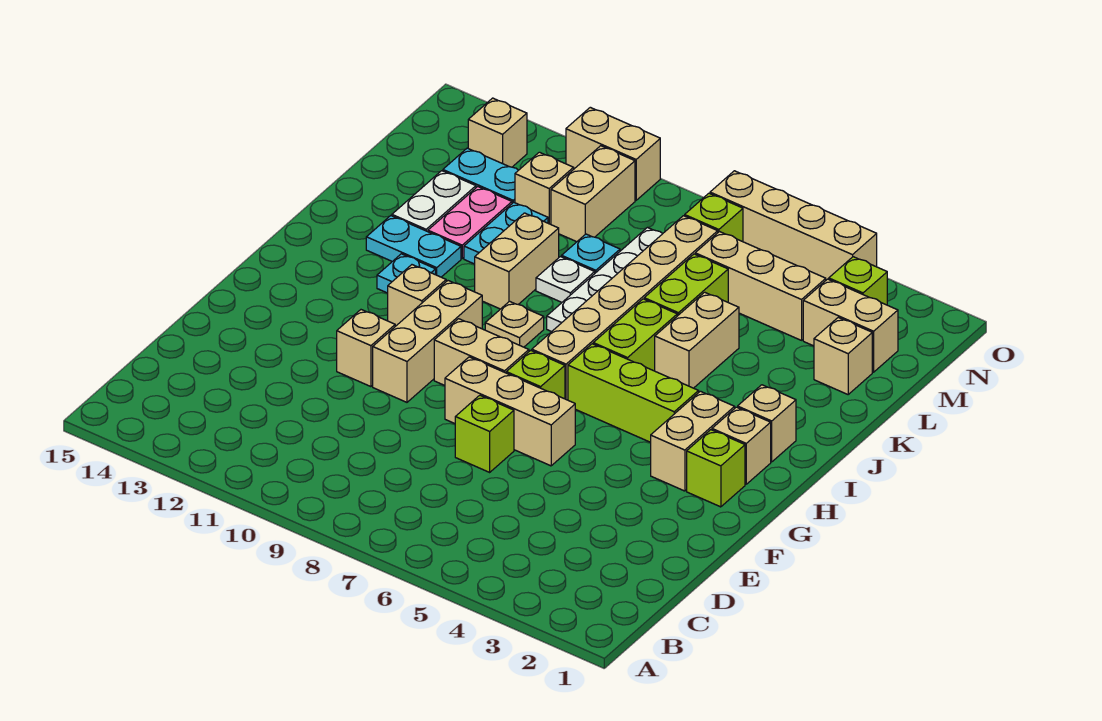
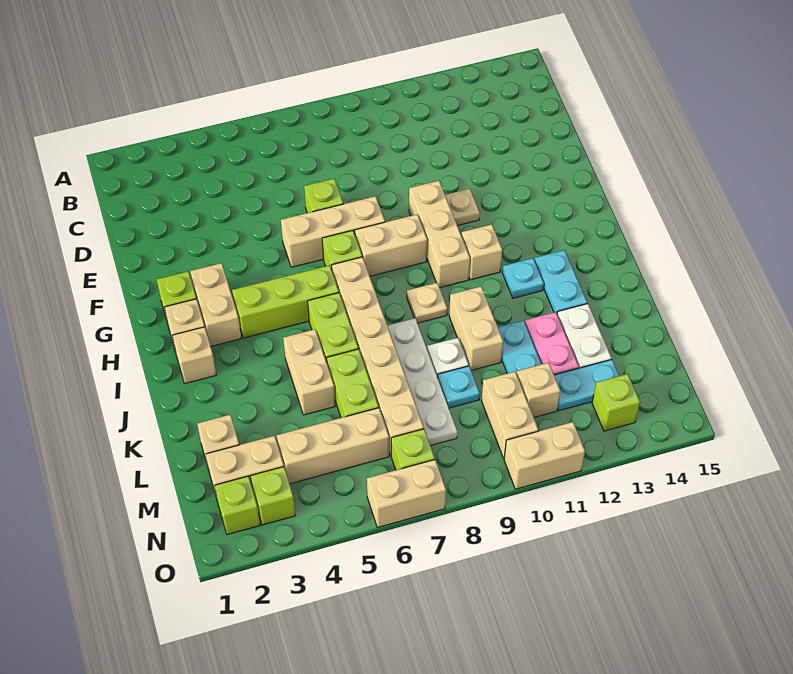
tan brick F11 level 1 -> tan plate F11 level 1
cyan plate J12:J13 level 1 -> cyan plate I13:J13 level 1
none -> lime brick N2 level 1
tan brick N13 level 1 -> lime brick N13 level 1
tan brick O4:O7 level 1 -> tan brick O6:O7 level 1

